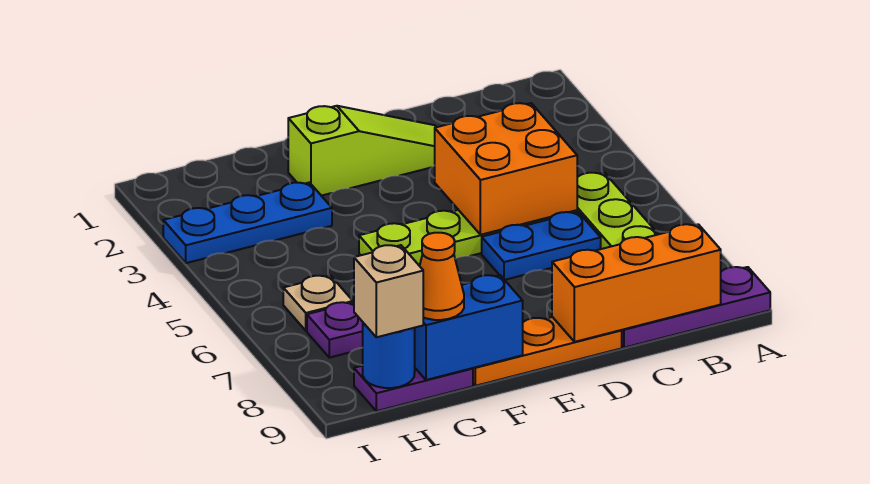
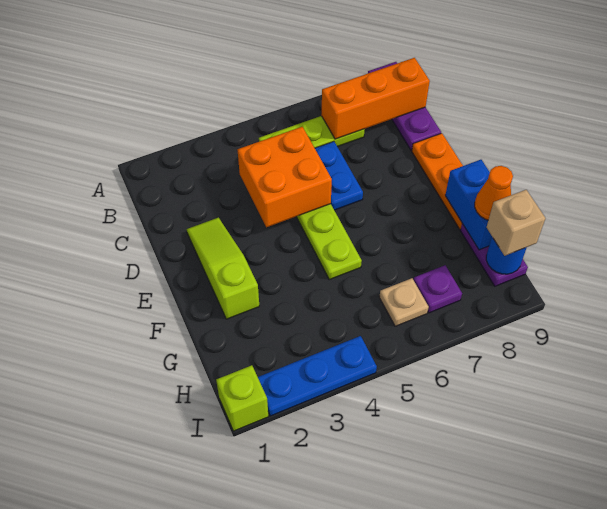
orange brick B9:D9 level 2 -> orange brick B7:B9 level 2
blue plate G3:I3 level 1 -> blue plate I2:I4 level 1
none -> lime brick I1 level 1

